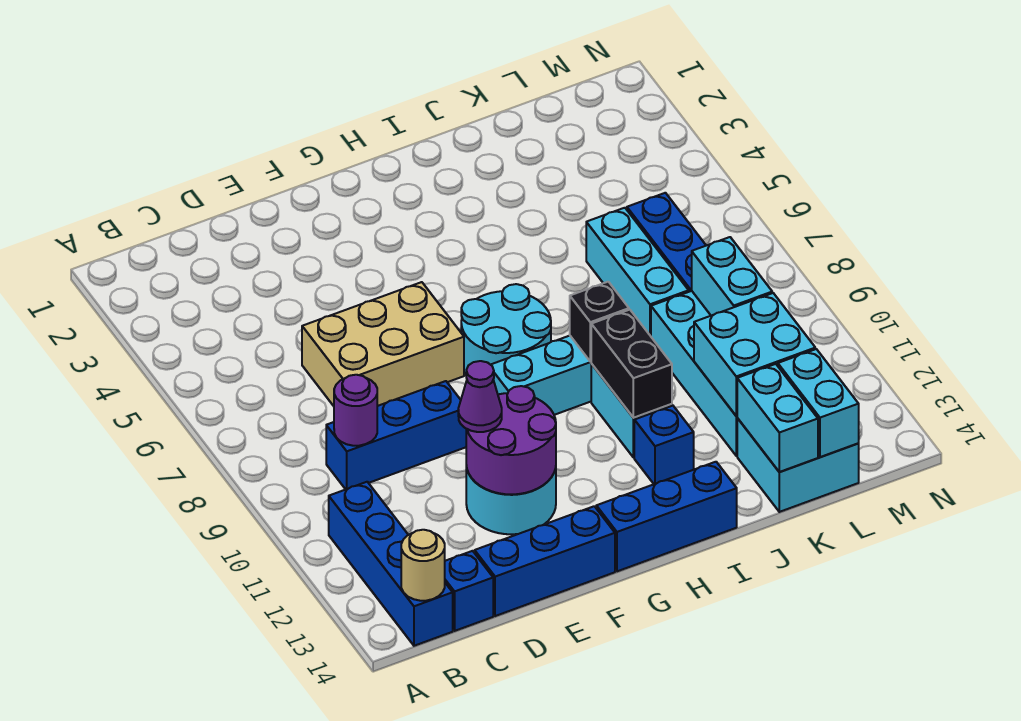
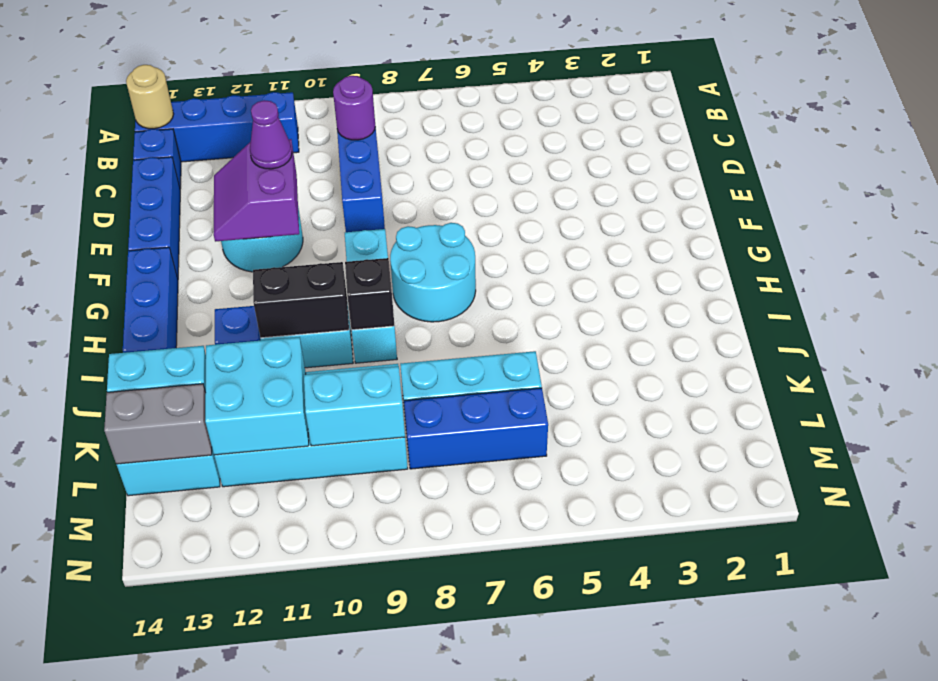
tan brick D6:F7 level 1 -> none
purple round brick E11:F12 level 2 -> purple slope E11:F12 level 2 top 11
cyan brick L13:L14 level 2 -> grey brick L13:L14 level 2

